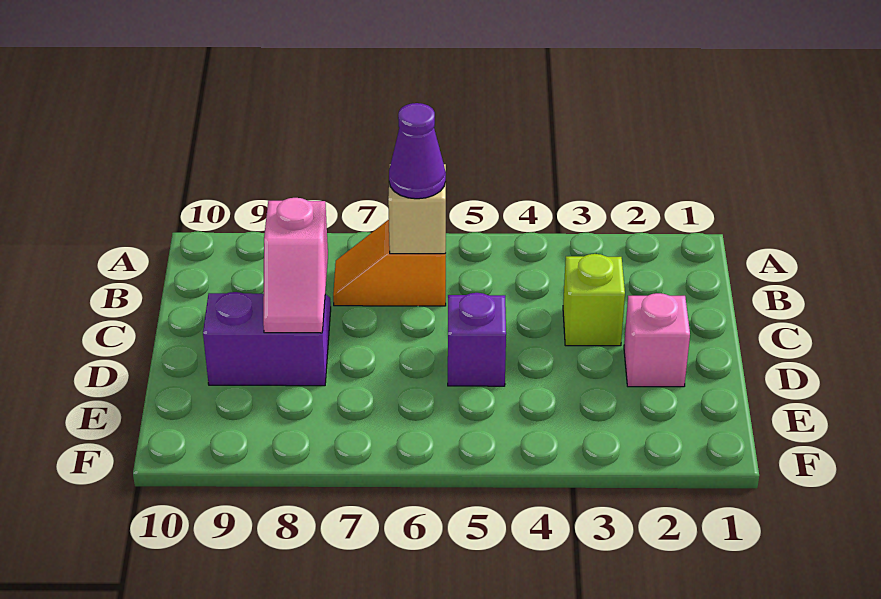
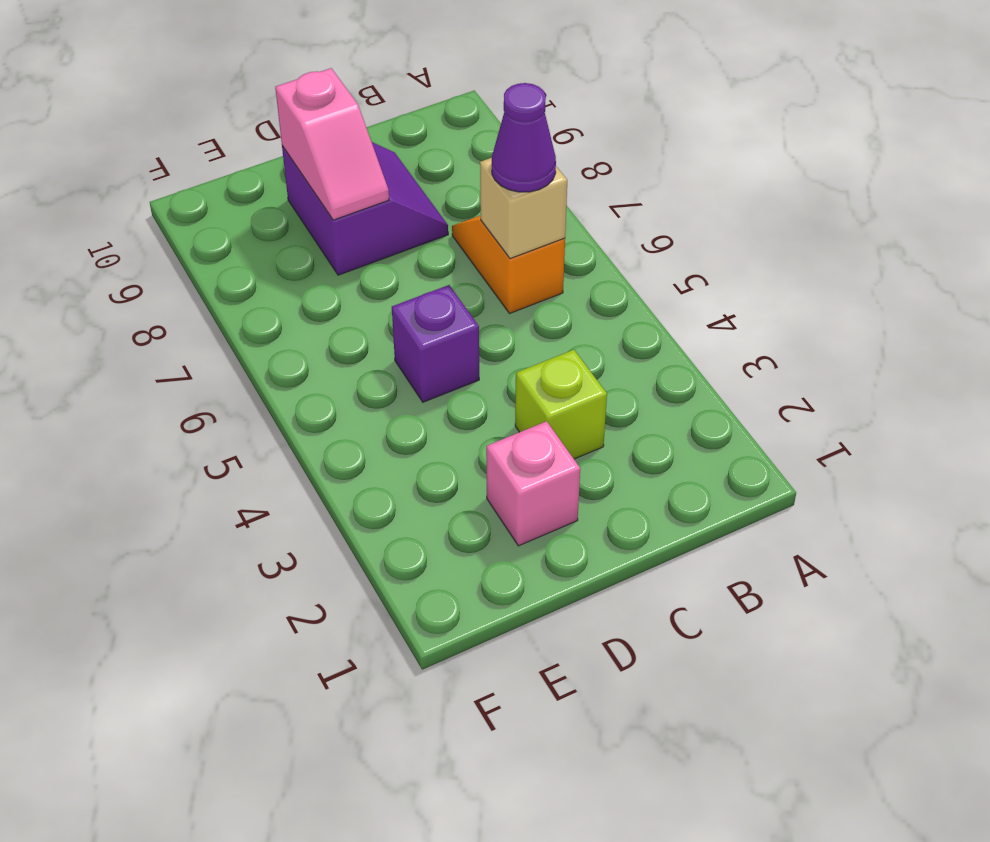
pink slope C8:D8 level 2 top C -> pink slope D8:D9 level 2 top 9

